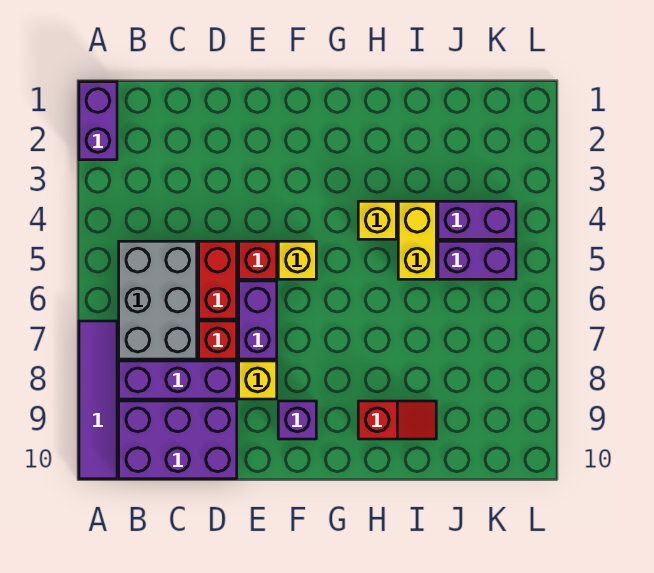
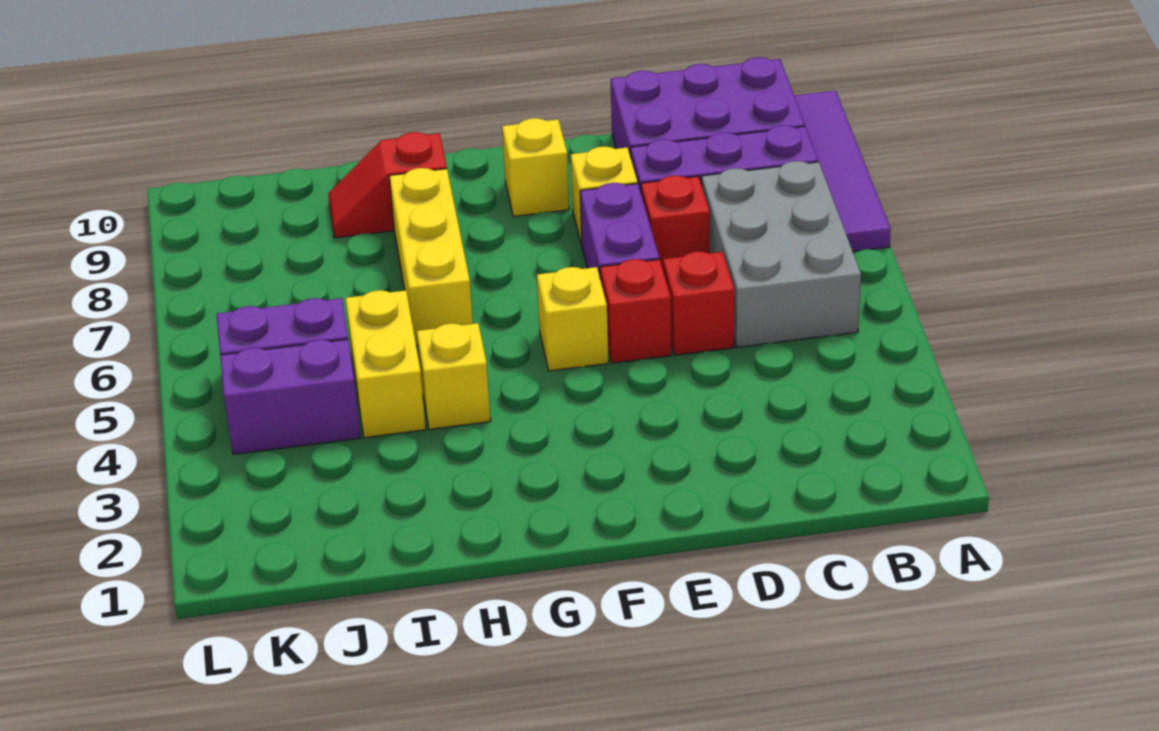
purple brick A1:A2 level 1 -> none
red brick D5:D6 level 1 -> red brick D5 level 1
purple brick F9 level 1 -> yellow brick F9 level 1
none -> yellow brick H6:H8 level 1

